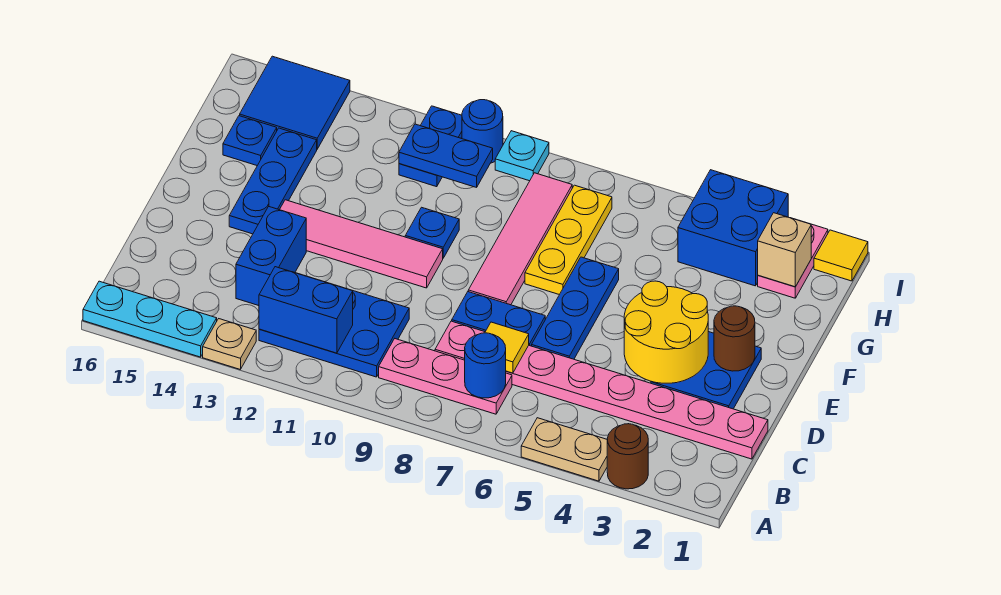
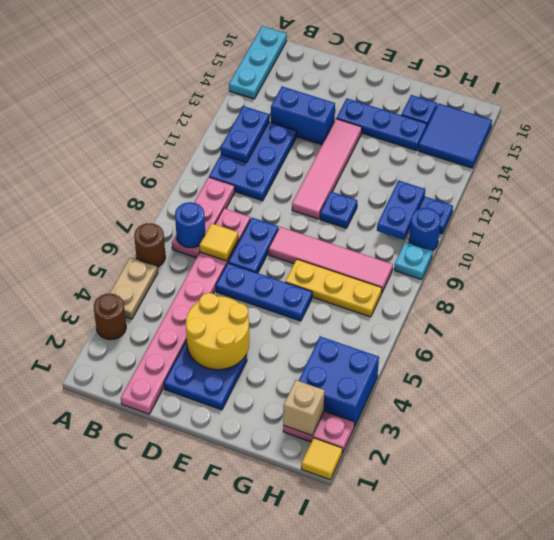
tan plate A13 level 1 -> none
blue brick B11:B12 level 2 -> blue plate B11:B12 level 2
brown round brick E2 level 2 -> brown round brick A6 level 1

